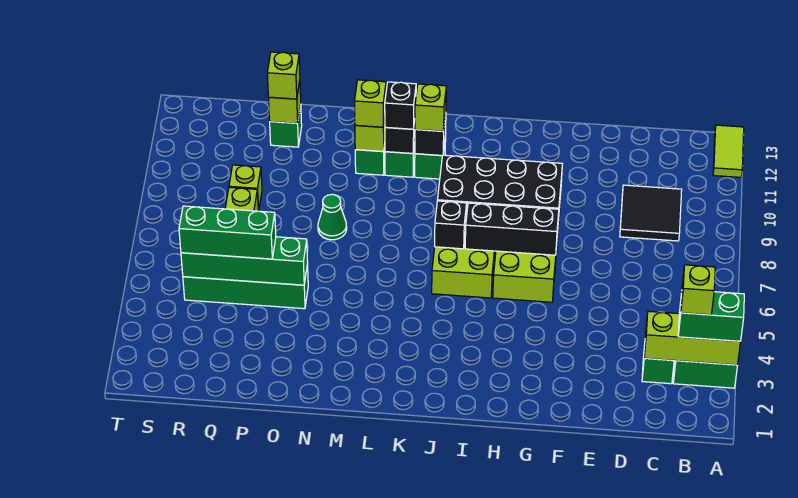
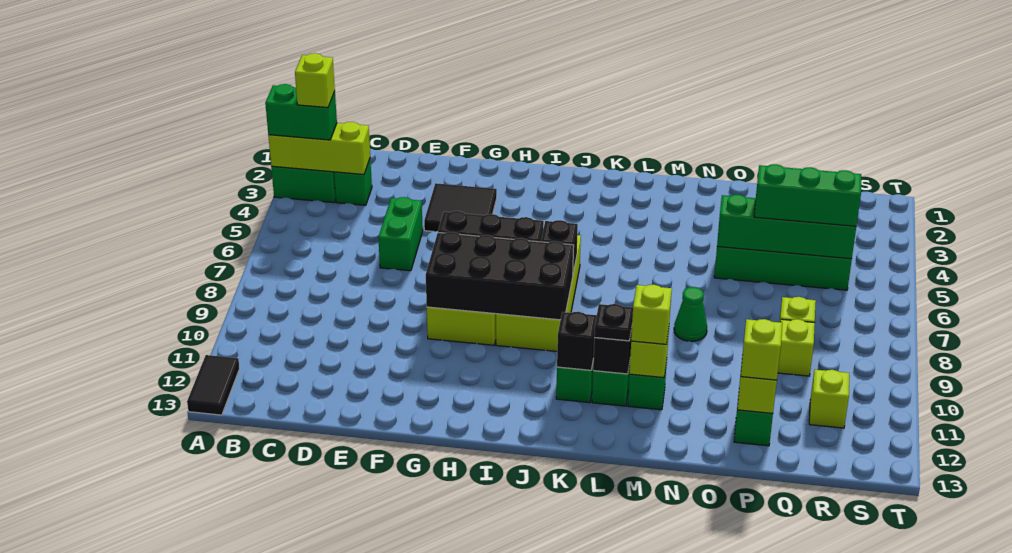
lime tile A12:A13 level 1 -> black tile A12:A13 level 1
black tile C9:D10 level 1 -> black tile F3:G4 level 1
none -> green brick E5:E6 level 1
lime brick K11 level 3 -> lime brick R11 level 1
black brick L11 level 3 -> black plate L11 level 3

